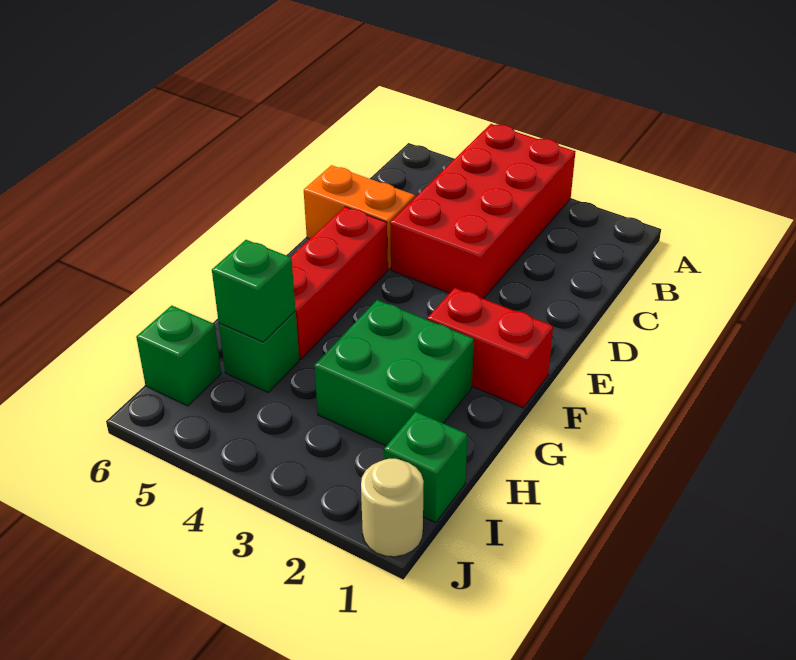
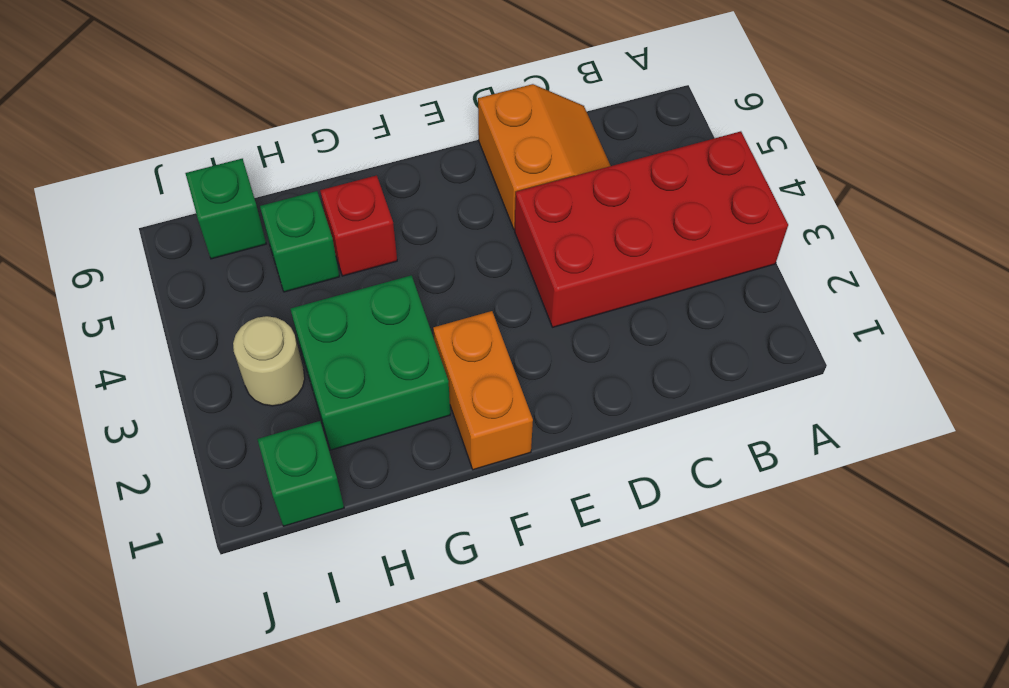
red brick E5:G5 level 1 -> red brick G5 level 1
red brick F1:F2 level 1 -> orange brick F1:F2 level 1
green brick H5 level 2 -> none
tan round brick J1 level 1 -> tan round brick I3 level 1

